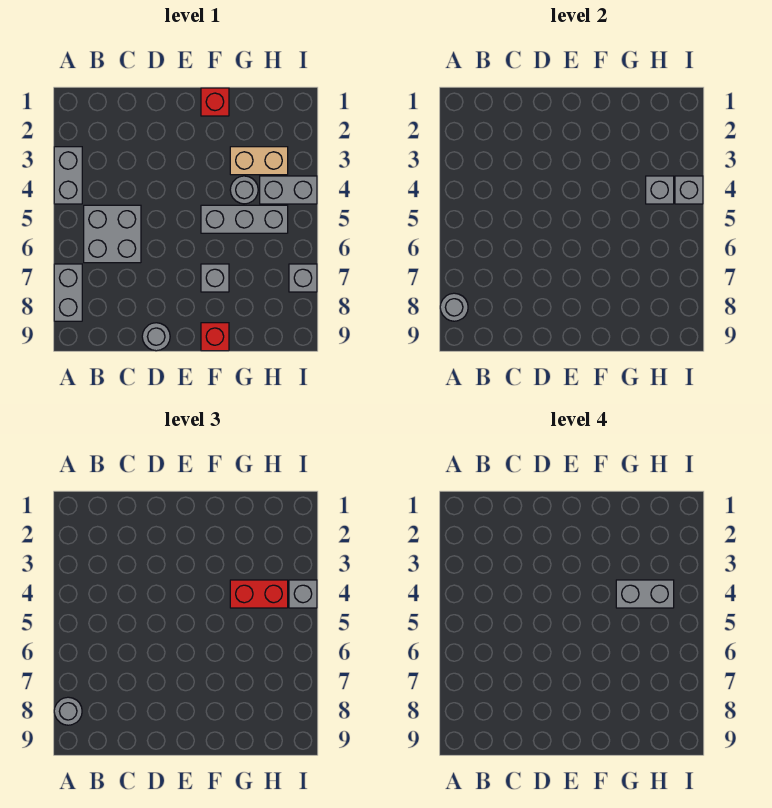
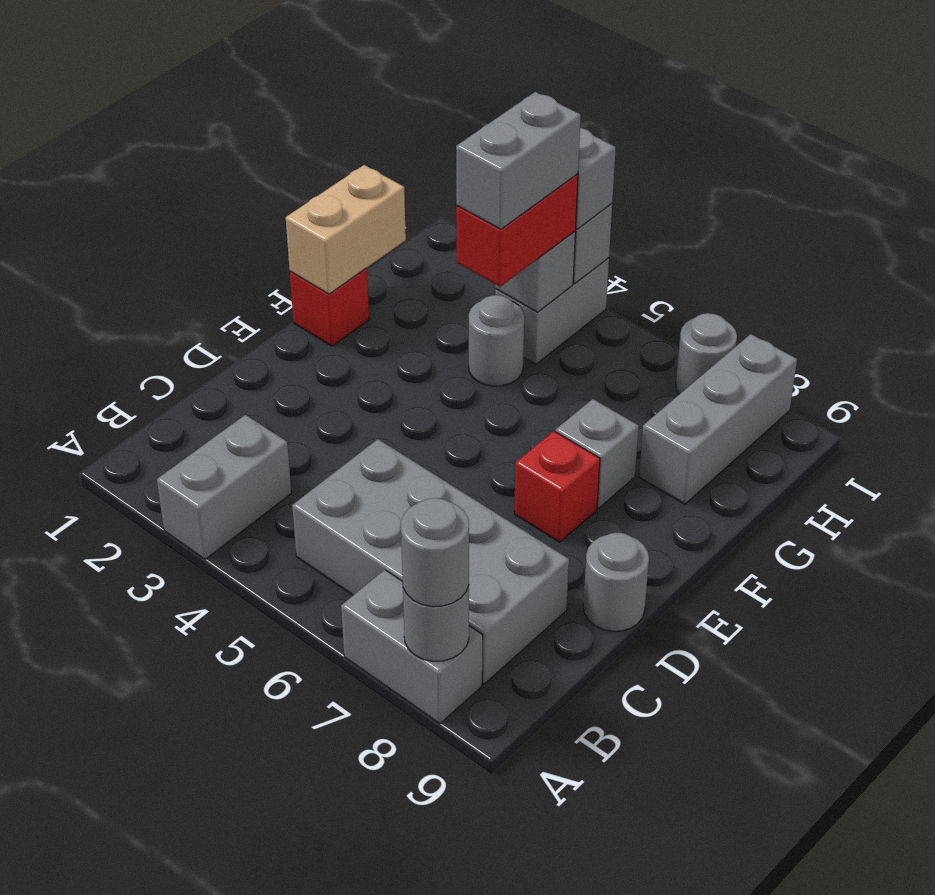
grey brick A3:A4 level 1 -> grey brick A3:B3 level 1
grey brick B5:C6 level 1 -> grey brick B5:C8 level 1
grey brick F5:H5 level 1 -> grey brick G8:I8 level 1
red brick F9 level 1 -> red brick E7 level 1
tan brick G3:H3 level 1 -> tan brick F1:G1 level 2
grey brick I7 level 1 -> grey round brick I7 level 1

